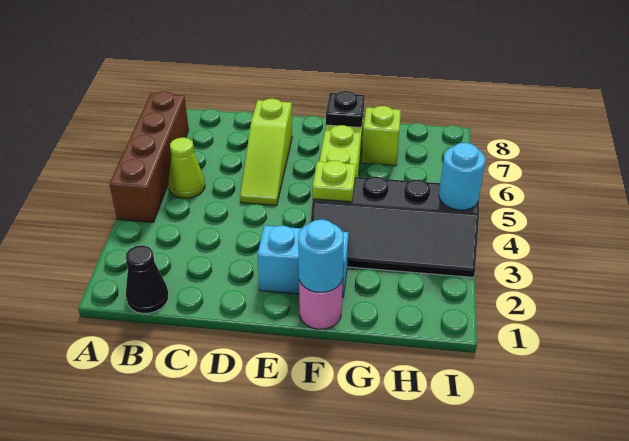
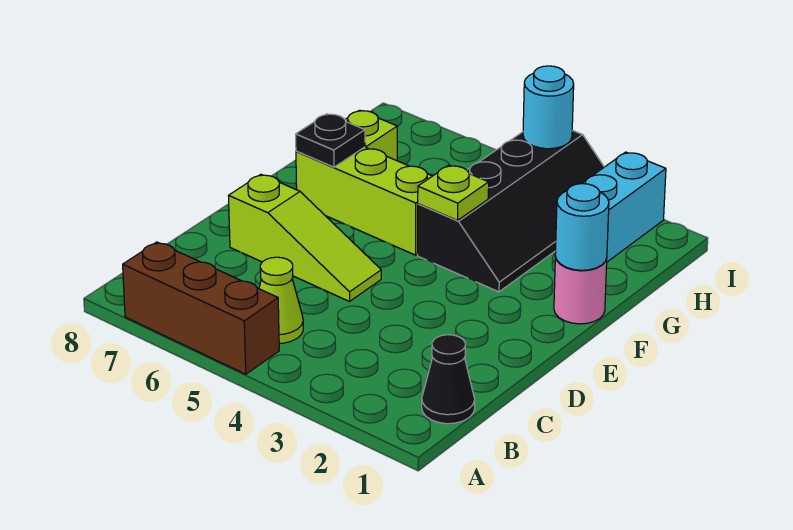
brown brick A4:A7 level 1 -> brown brick A5:A7 level 1
cyan brick E2:F2 level 1 -> cyan brick H2:I2 level 1

